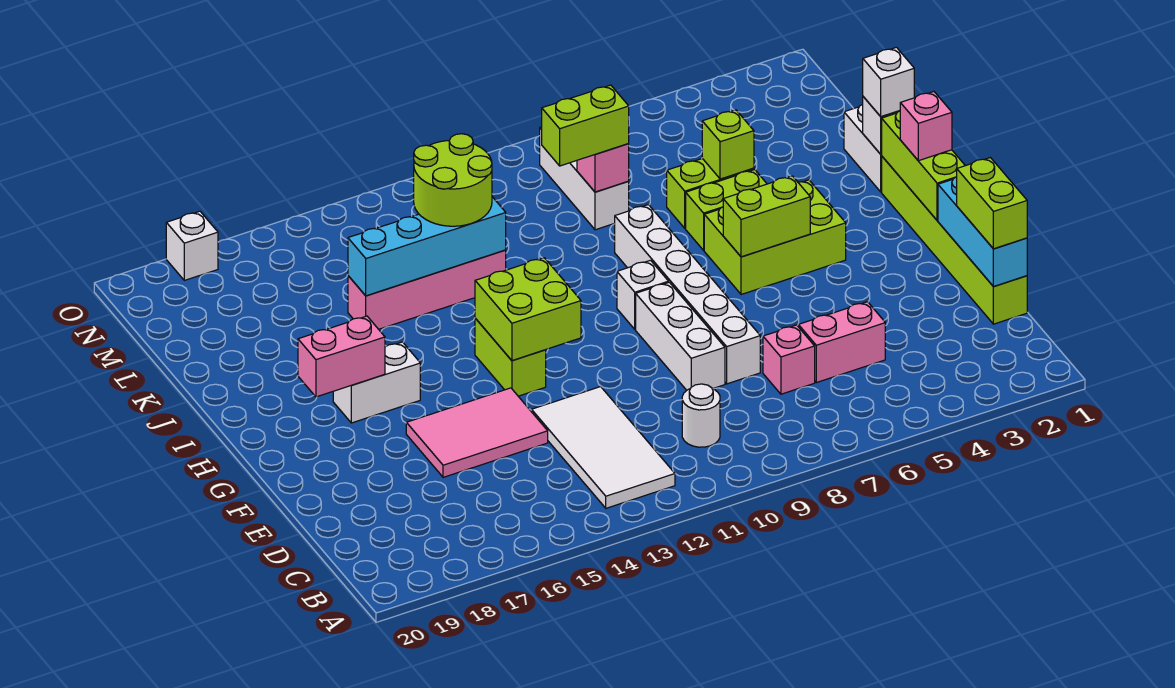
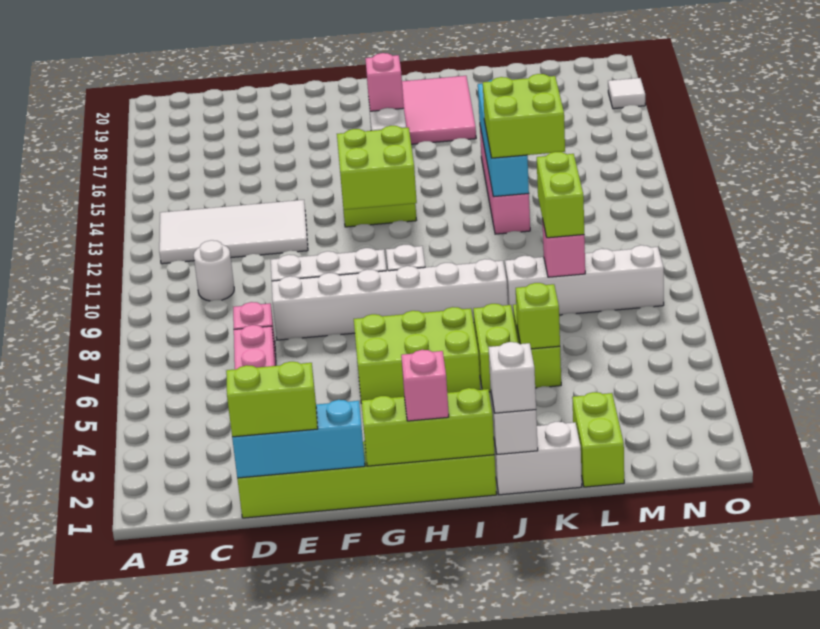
pink tile E14:F16 level 1 -> pink tile I17:J19 level 1
lime brick H4:I6 level 1 -> lime brick G5:I6 level 1
lime brick H5:H6 level 2 -> lime brick L1:L2 level 1
pink brick H17:H18 level 2 -> pink brick H17 level 2
lime round brick K12:L13 level 3 -> lime brick K12:L13 level 3
white brick L8:N8 level 1 -> white brick K8:N8 level 1
white brick O18 level 1 -> white tile O18 level 1

